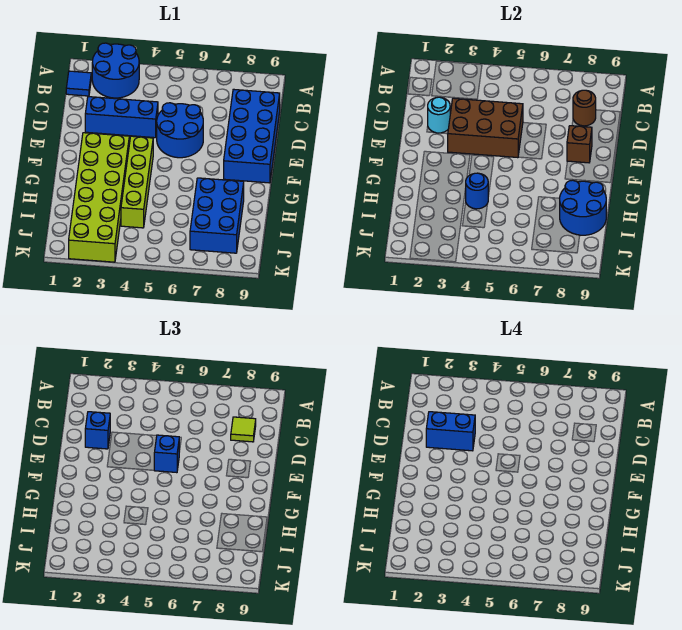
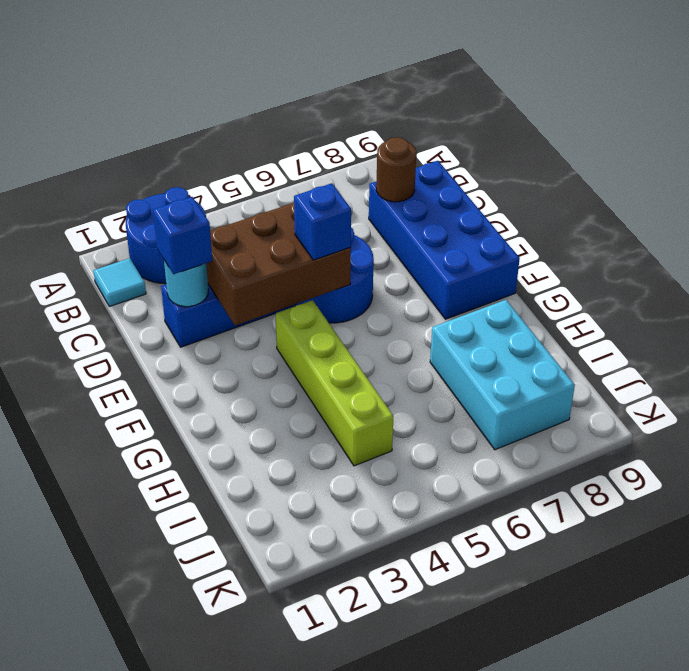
blue tile B1 level 1 -> cyan tile B1 level 1
lime tile C8 level 3 -> none
blue brick D2:D3 level 4 -> none
brown brick E8 level 2 -> none
lime brick F2:K3 level 1 -> none
blue round brick H4 level 2 -> none
blue brick H7:J8 level 1 -> cyan brick H7:J8 level 1
blue round brick H8:I9 level 2 -> none

